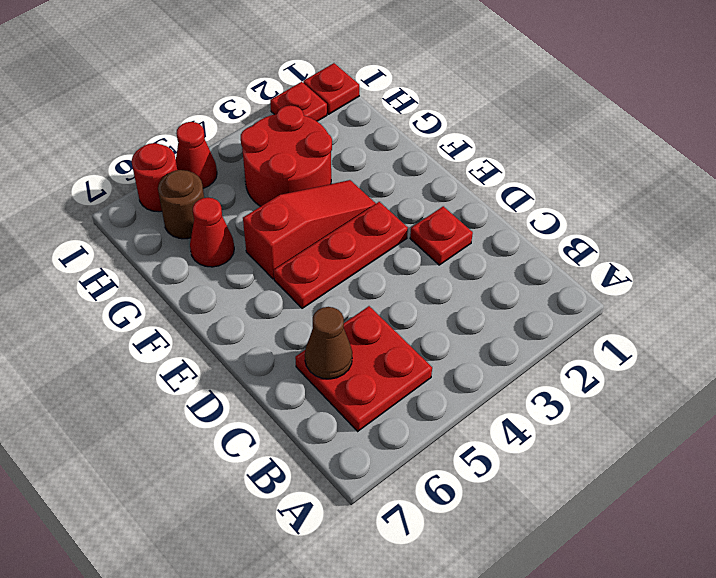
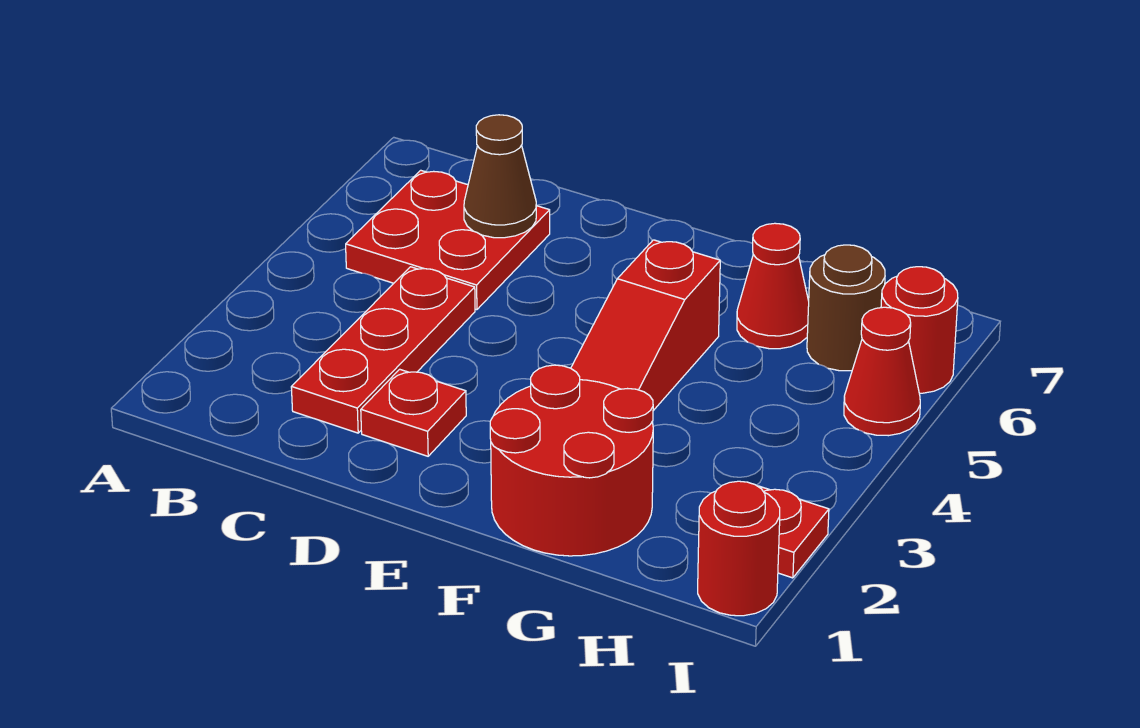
red plate E3:E5 level 1 -> red plate C2:C4 level 1
red round brick G3:H4 level 1 -> red round brick F1:G2 level 1
red plate I1 level 1 -> red round brick I1 level 1

